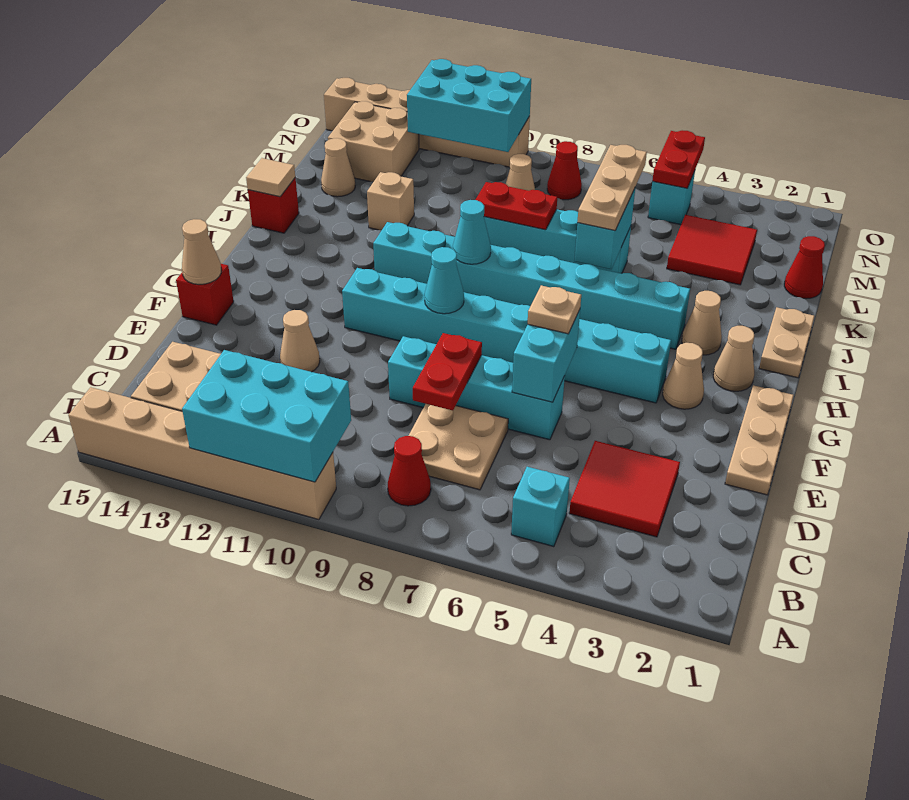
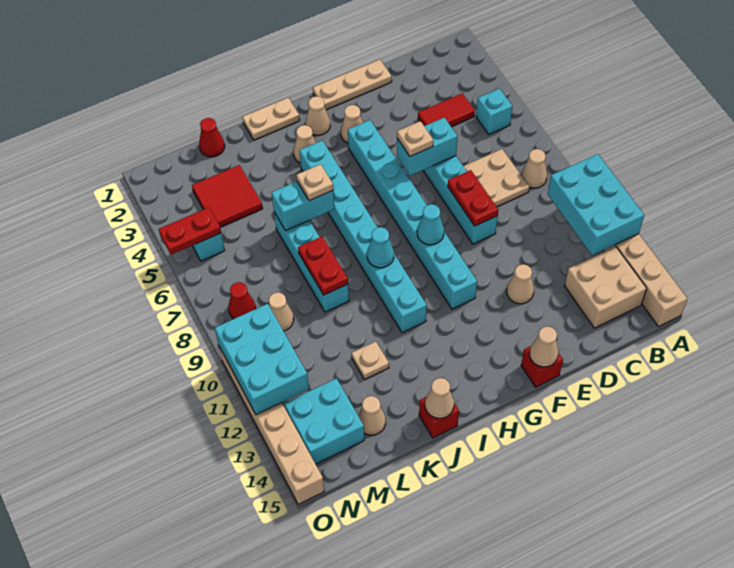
red cone B8 level 1 -> tan cone B8 level 1
red tile C3:D4 level 1 -> red tile C4:D4 level 1
red plate D8:E8 level 2 -> red plate E8:E9 level 2
tan plate J6:L6 level 3 -> tan plate J6 level 3
tan tile J15 level 2 -> tan cone J15 level 2
tan brick K12 level 1 -> tan plate K12 level 1
tan brick M13:N14 level 1 -> cyan brick M13:N14 level 1

